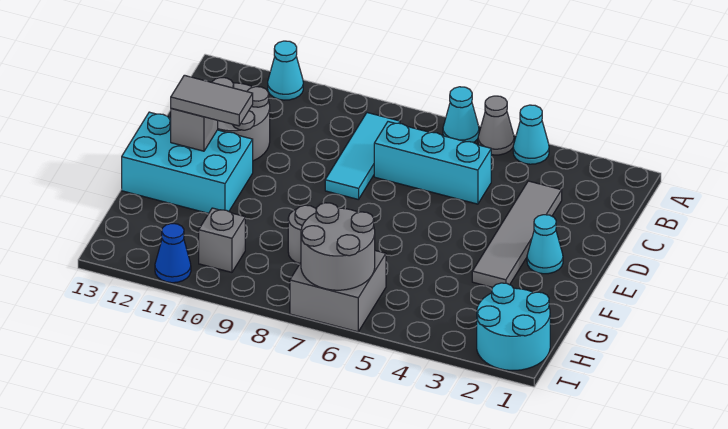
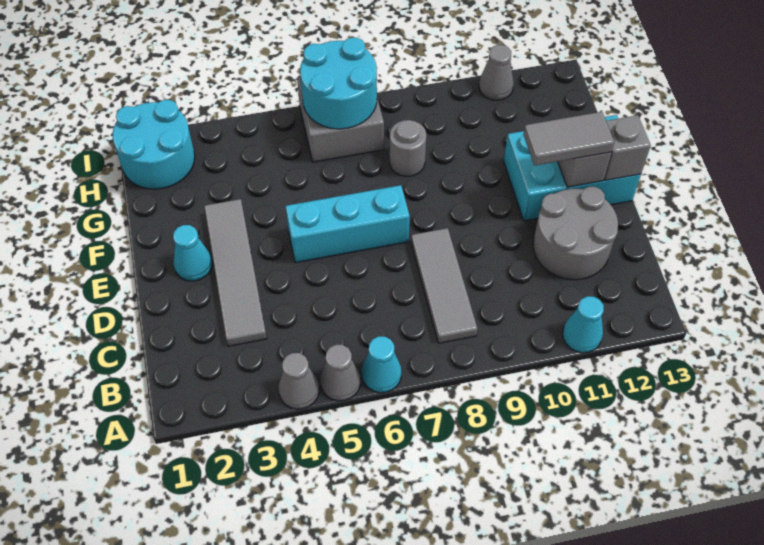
cyan cone A4 level 1 -> grey cone A4 level 1
cyan tile B8:D8 level 1 -> grey tile B8:D8 level 1
cyan brick C5:C7 level 1 -> cyan brick E5:E7 level 1
grey round brick H6:I7 level 2 -> cyan round brick H6:I7 level 2
grey brick H10 level 1 -> grey brick E13 level 2
blue cone I11 level 1 -> grey cone I11 level 1

